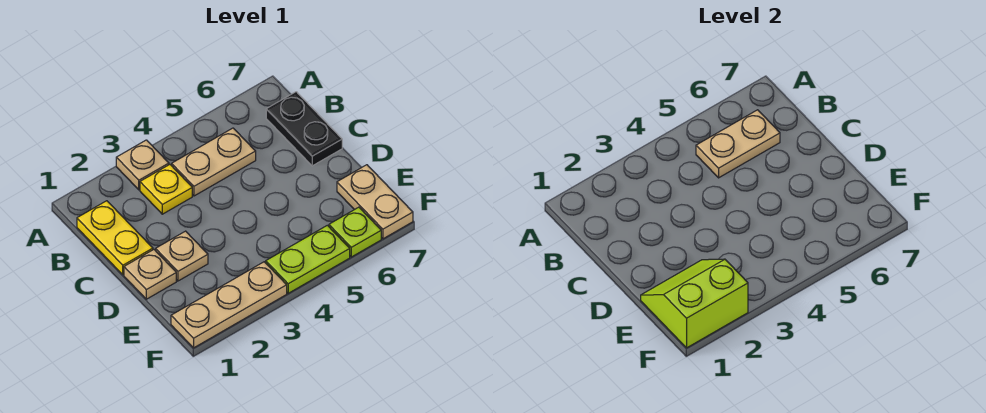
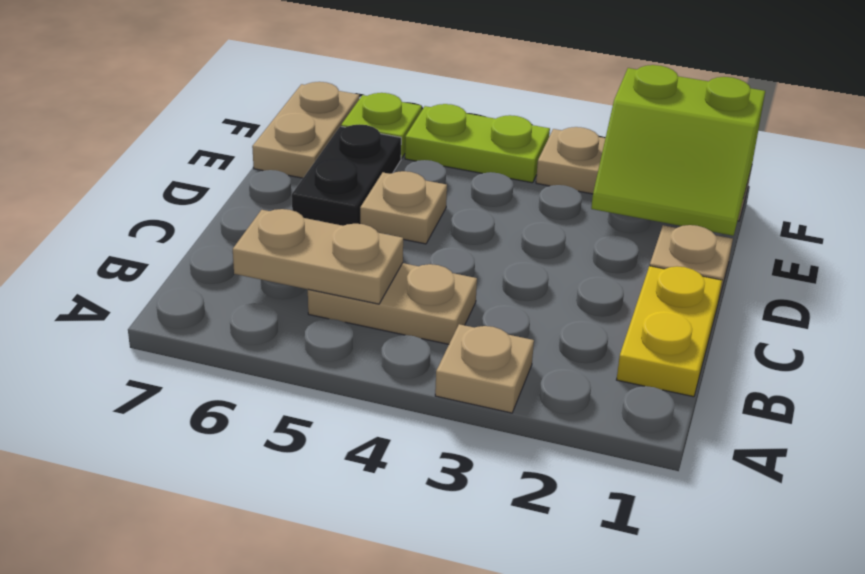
yellow plate B3 level 1 -> none
black plate B7:C7 level 1 -> black plate D6:E6 level 1
tan plate D2 level 1 -> tan plate D5 level 1

